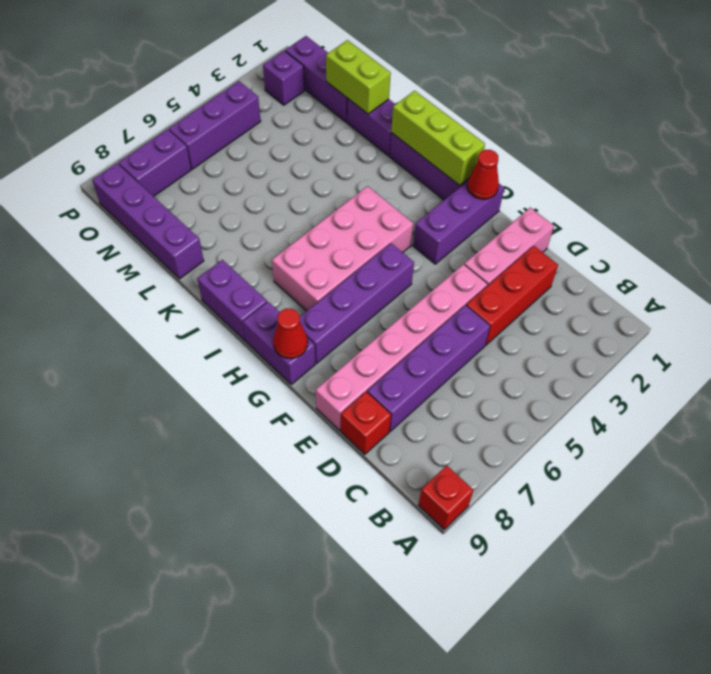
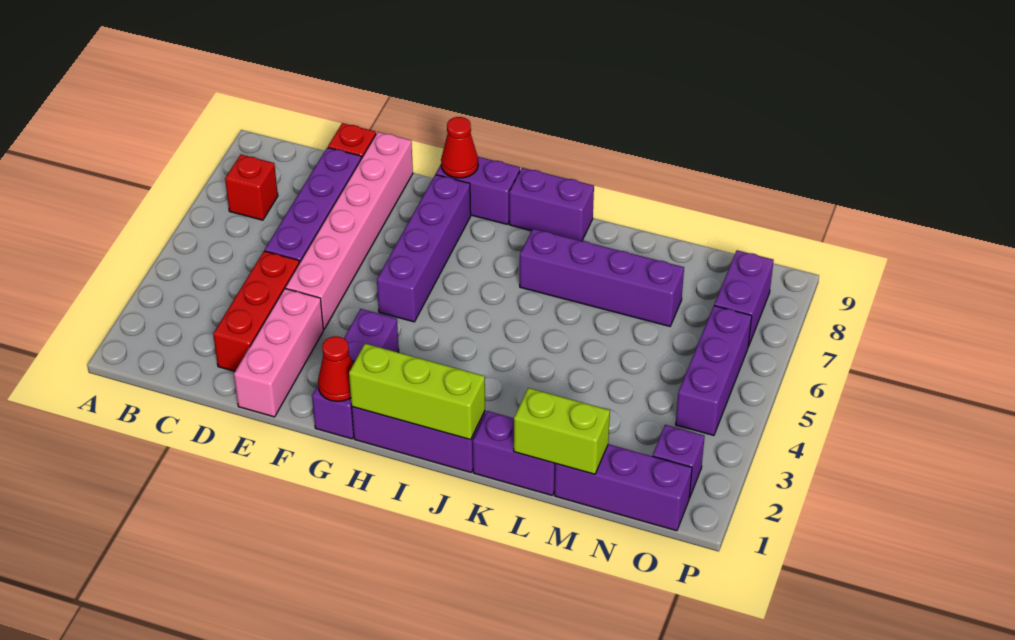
red brick A9 level 1 -> red brick B7 level 1
pink brick H4:I7 level 1 -> none
purple brick L9:O9 level 1 -> purple brick J7:M7 level 1

